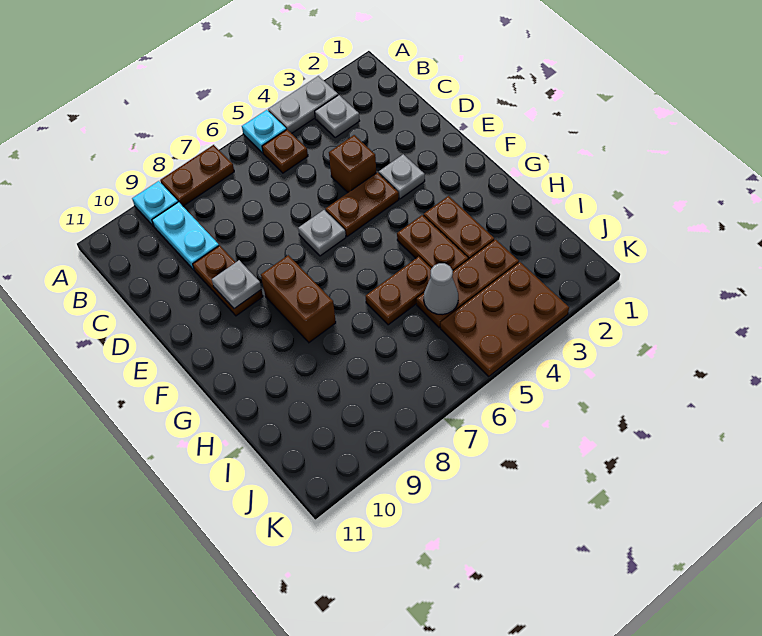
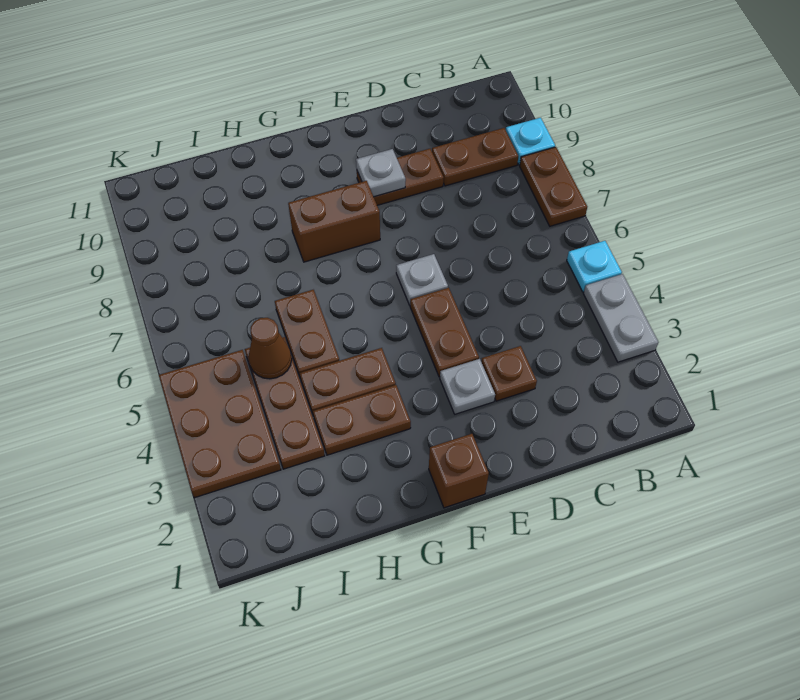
grey plate B3 level 1 -> none
brown plate B5 level 1 -> brown plate D3 level 1
cyan plate B9:C9 level 1 -> brown plate B9:C9 level 1
brown brick D4 level 1 -> brown brick F1 level 1
grey cone I5 level 2 -> brown cone I5 level 2

